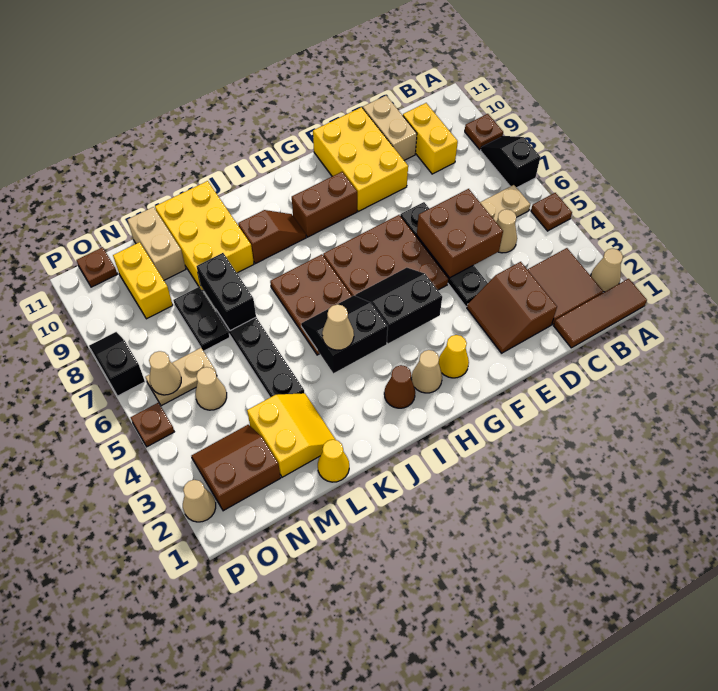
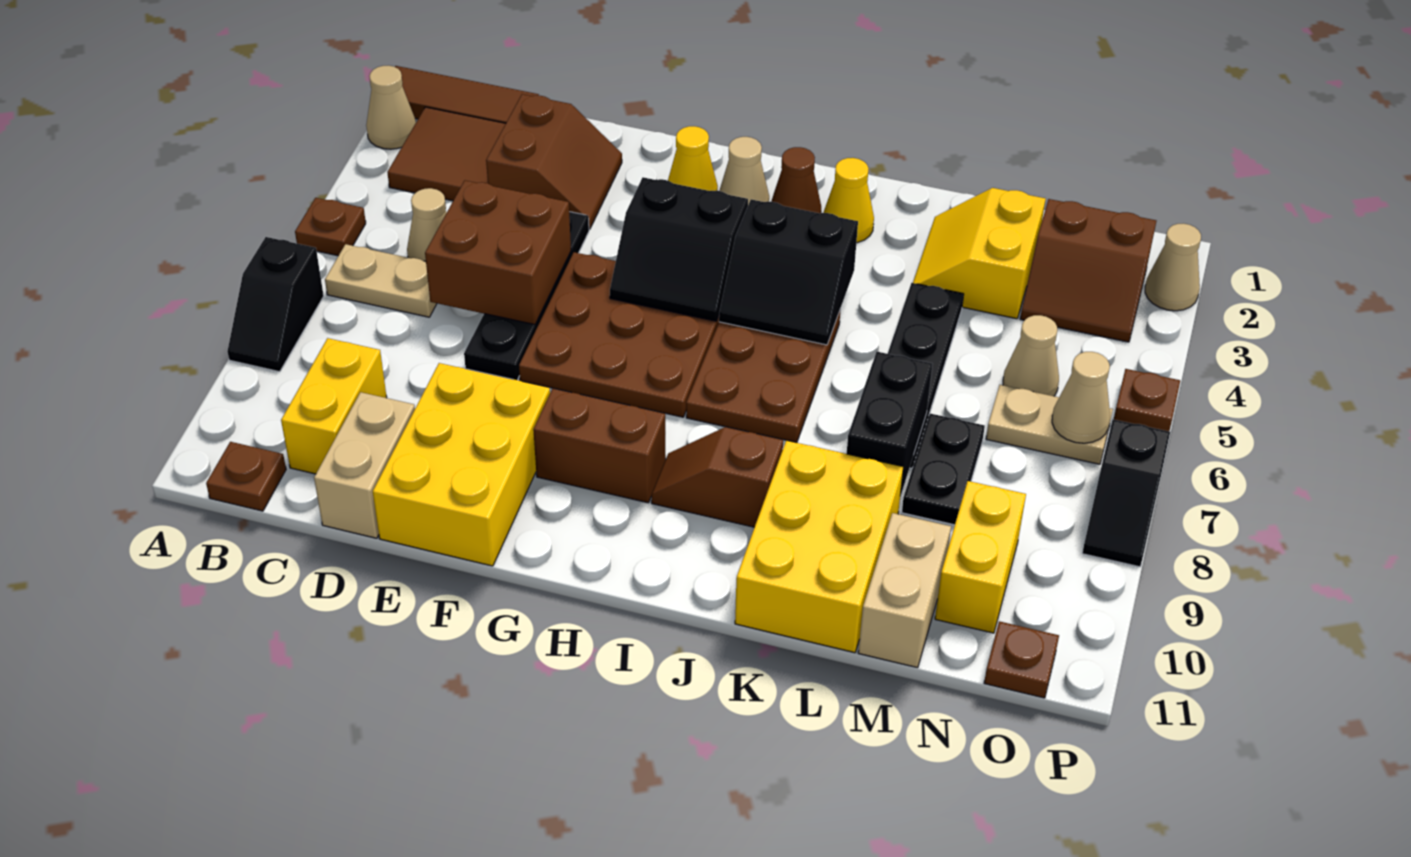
brown plate A9 level 1 -> brown plate B11 level 1
tan cone J4 level 3 -> none
yellow cone L1 level 1 -> yellow cone J2 level 1

